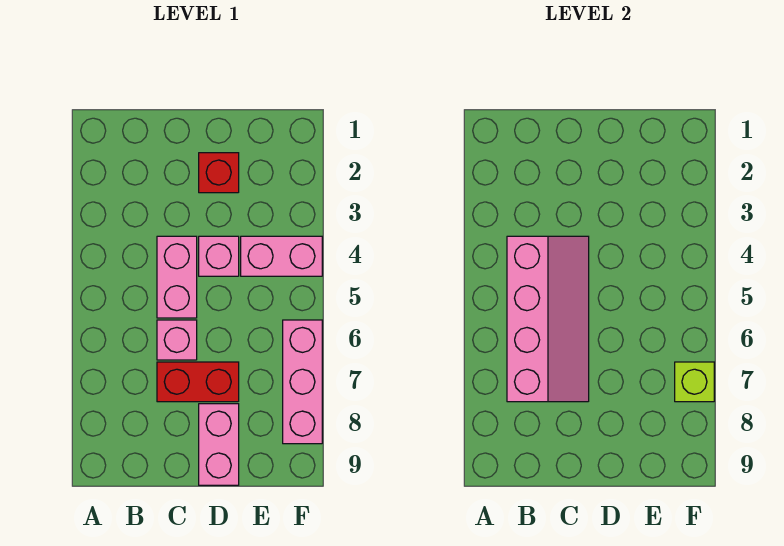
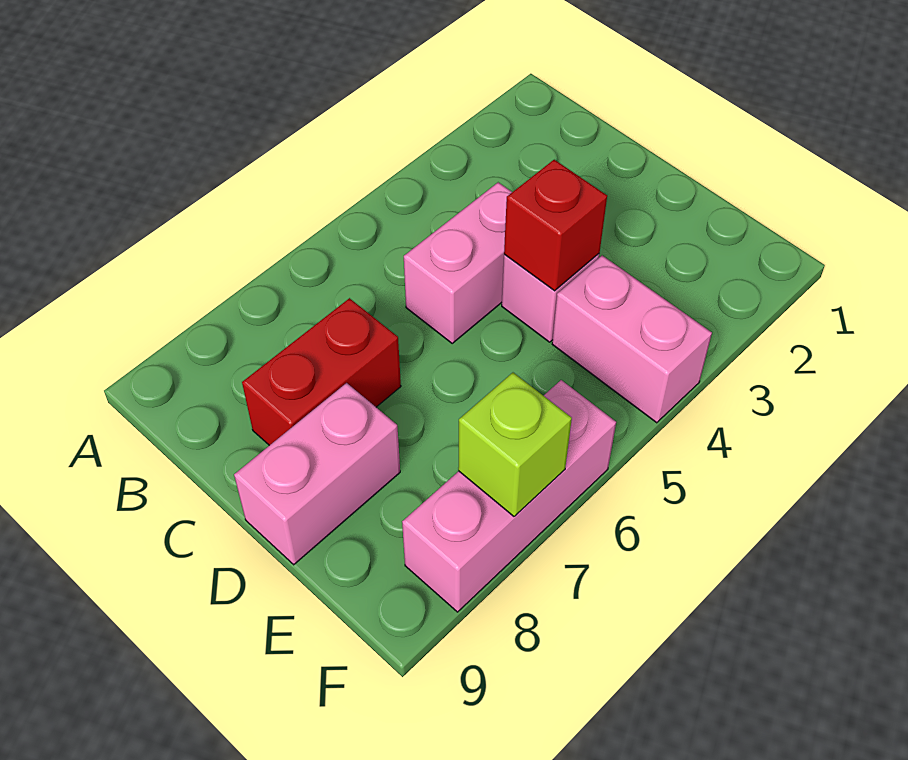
pink slope B4:C7 level 2 top B -> none
pink brick C6 level 1 -> none
red brick C7:D7 level 1 -> red brick C7:C8 level 1
red brick D2 level 1 -> red brick D4 level 2

